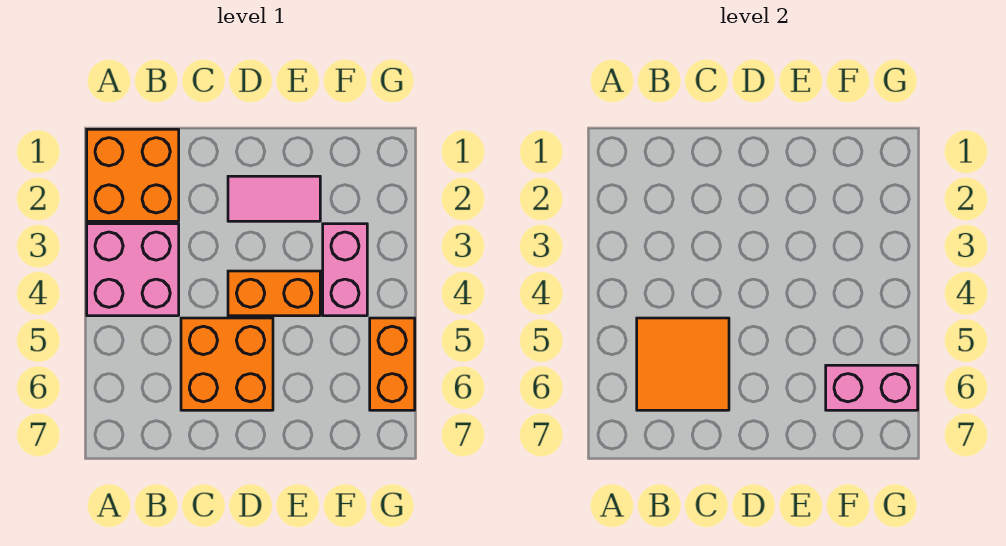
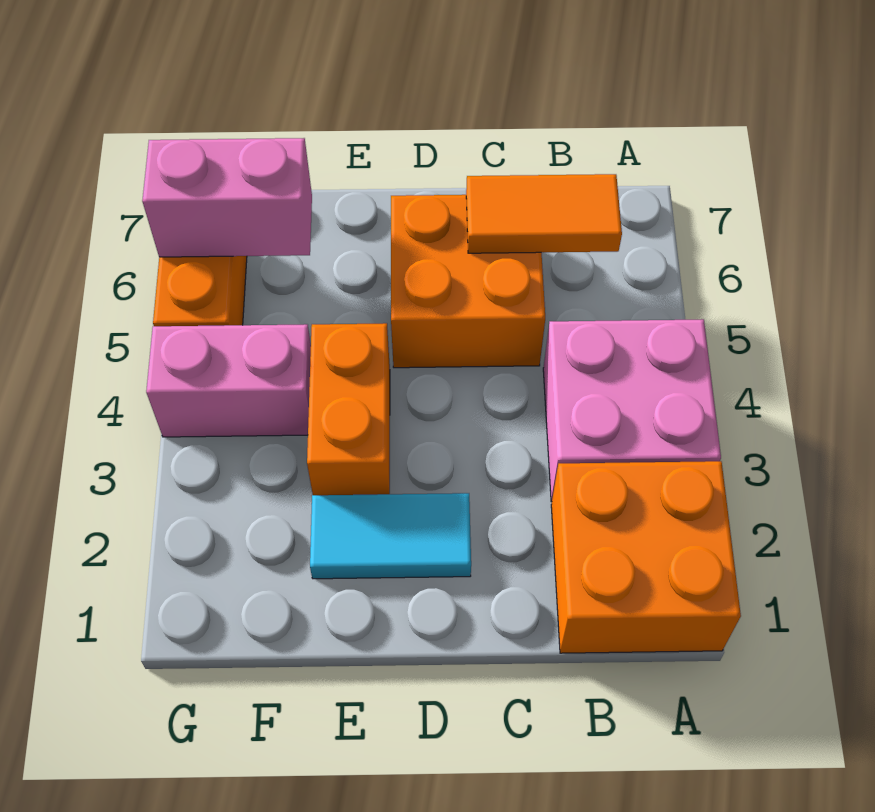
orange tile B5:C6 level 2 -> orange tile B6:C6 level 2
pink tile D2:E2 level 1 -> cyan tile D2:E2 level 1
orange brick D4:E4 level 1 -> orange brick E3:E4 level 1
pink brick F3:F4 level 1 -> pink brick F4:G4 level 1

